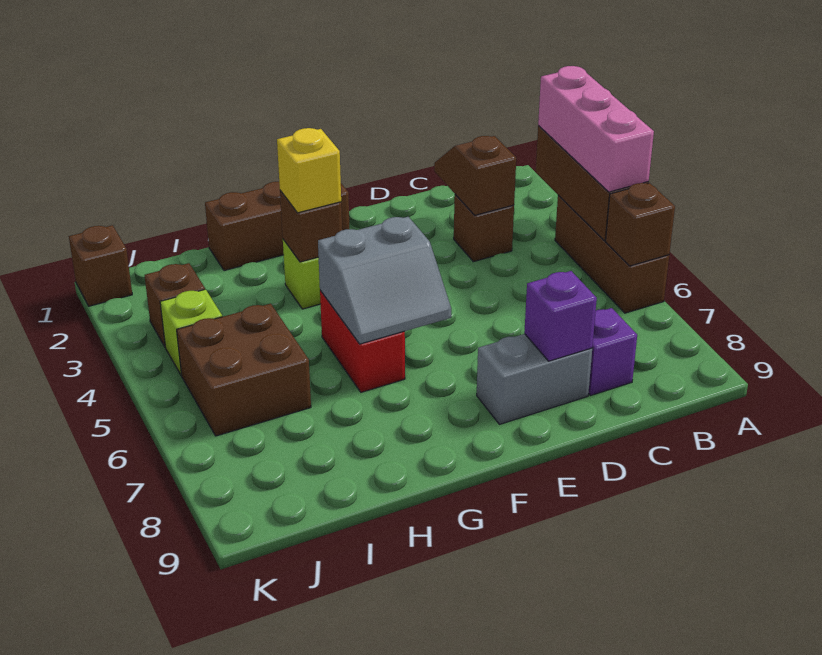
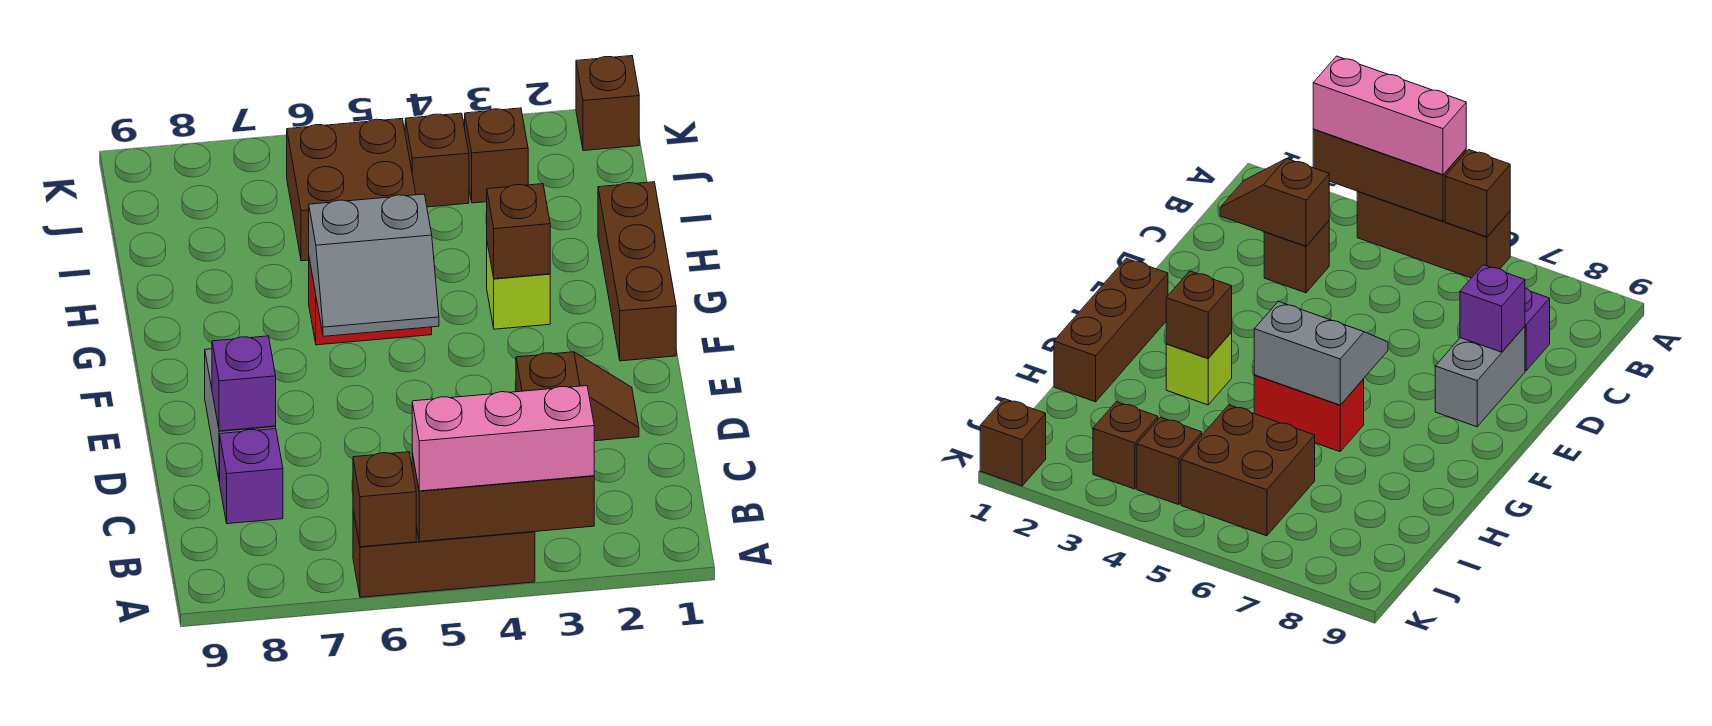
grey slope F5:G6 level 2 top 5 -> grey slope F5:G6 level 2 top G
yellow brick G3 level 3 -> none
lime brick J4 level 1 -> brown brick J4 level 1

